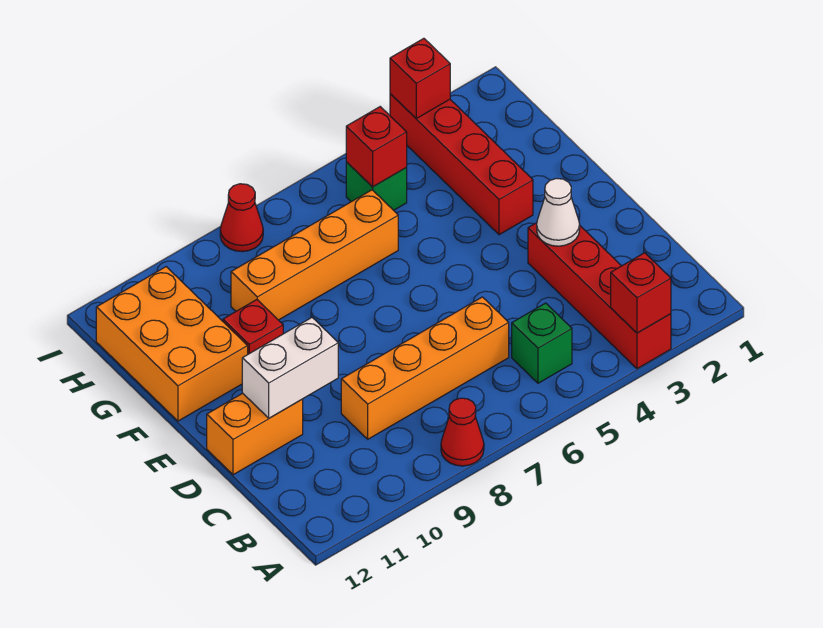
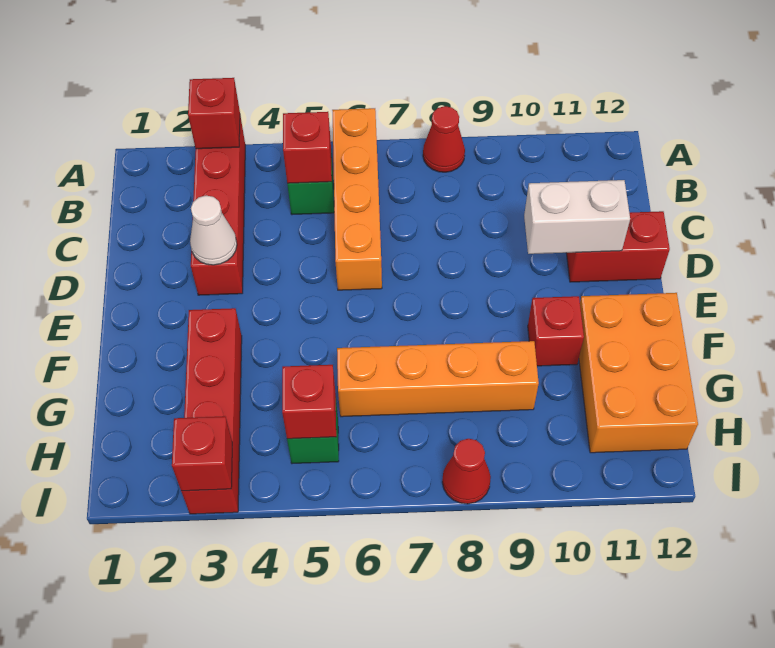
none -> red brick B5 level 2
orange brick C6:C9 level 1 -> orange brick A6:D6 level 1
orange brick D11:D12 level 1 -> red brick D11:D12 level 1

